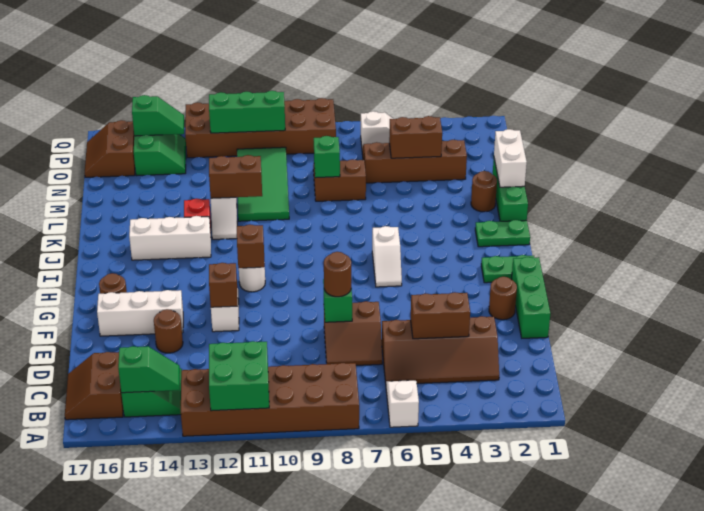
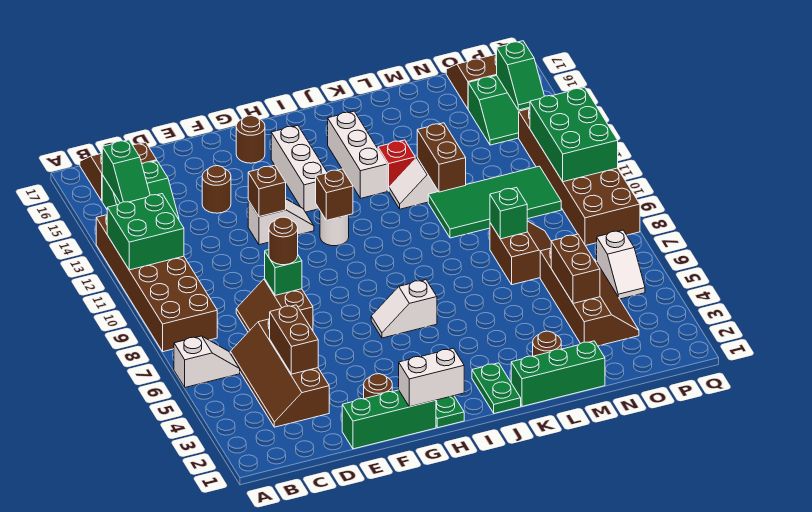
white brick F14:F16 level 1 -> white brick H13:H15 level 1
white brick L1:M1 level 2 -> white brick G1:H1 level 2
green brick P10:P12 level 2 -> green brick P10:Q12 level 2

